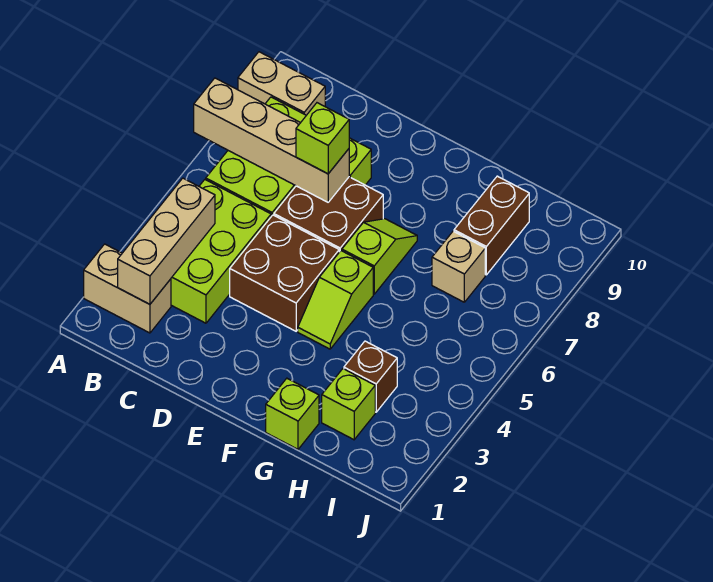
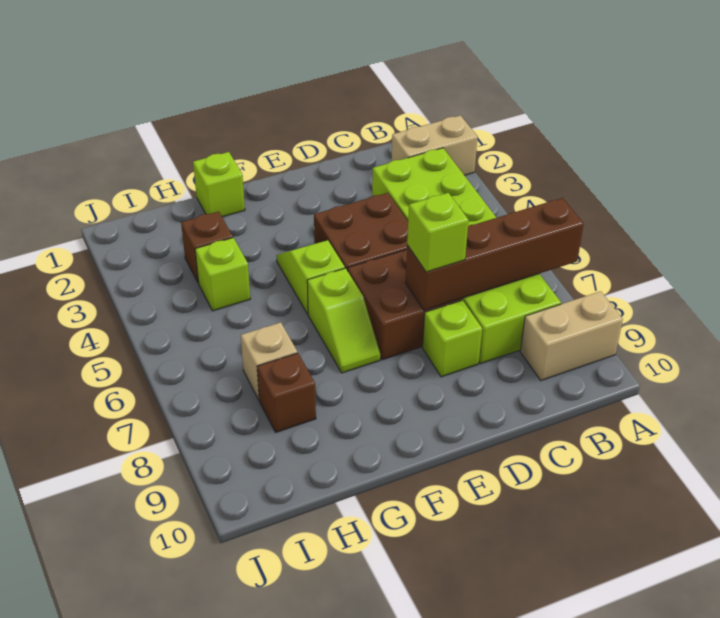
tan brick A7:D7 level 2 -> brown brick A7:D7 level 2
tan brick B2:B4 level 2 -> none
lime brick H2 level 1 -> lime brick H4 level 1
brown brick H8:H9 level 1 -> brown brick H8 level 1

